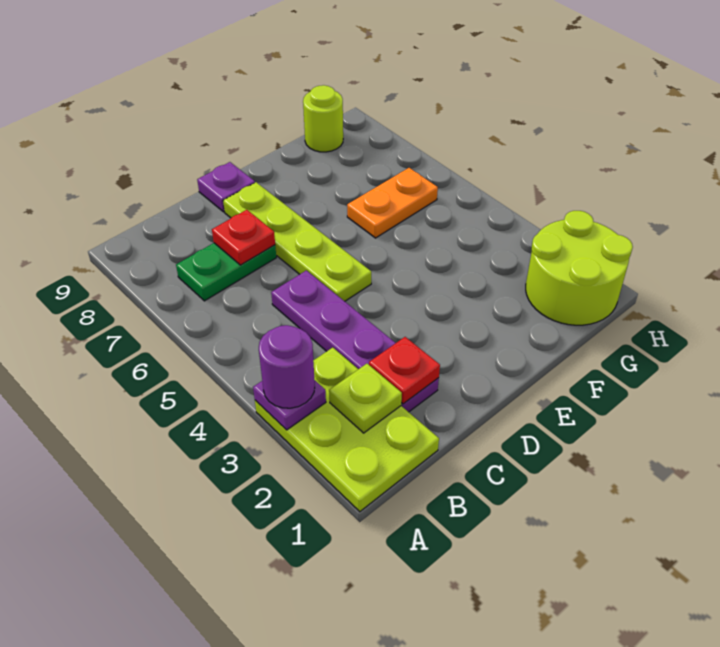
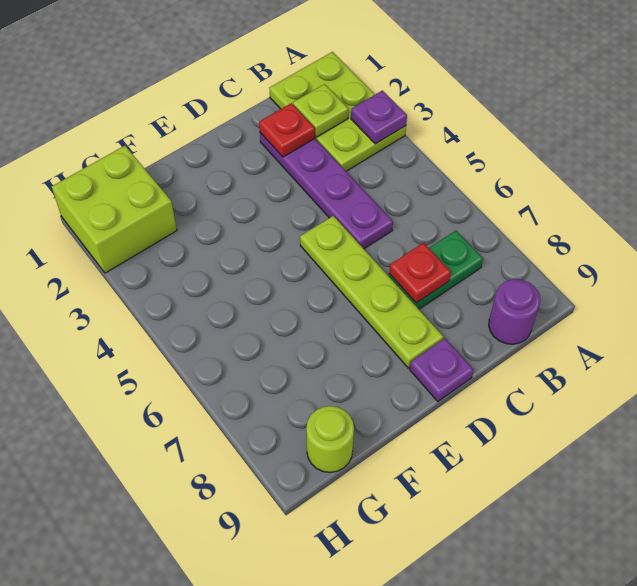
purple round brick A3 level 3 -> purple round brick B9 level 1
orange plate F6:G6 level 1 -> none
lime round brick G1:H2 level 1 -> lime brick G1:H2 level 1

